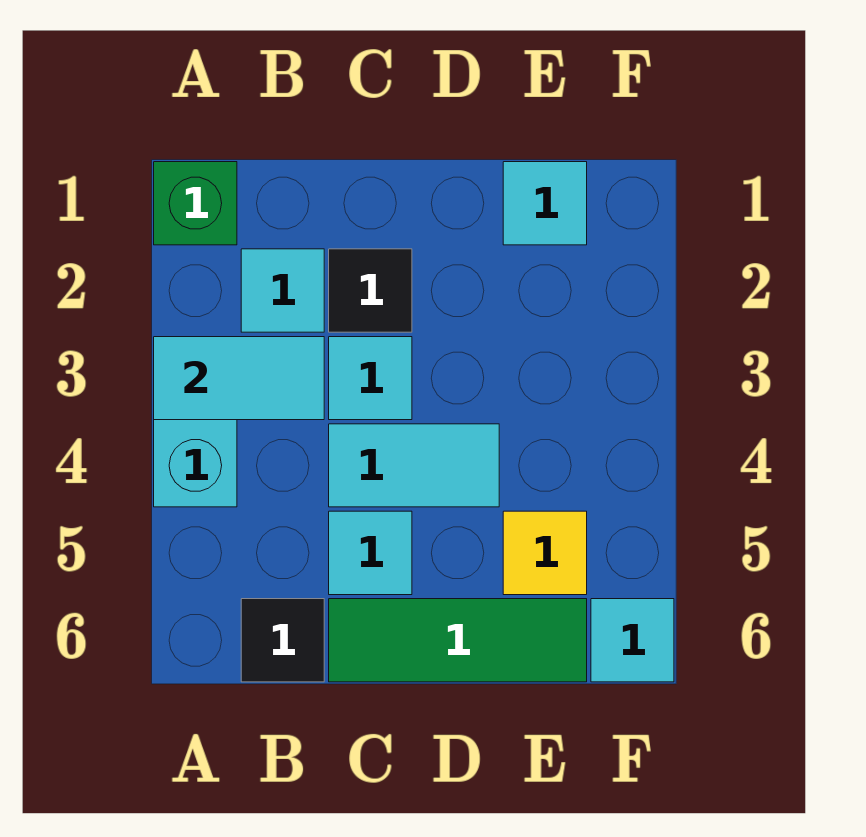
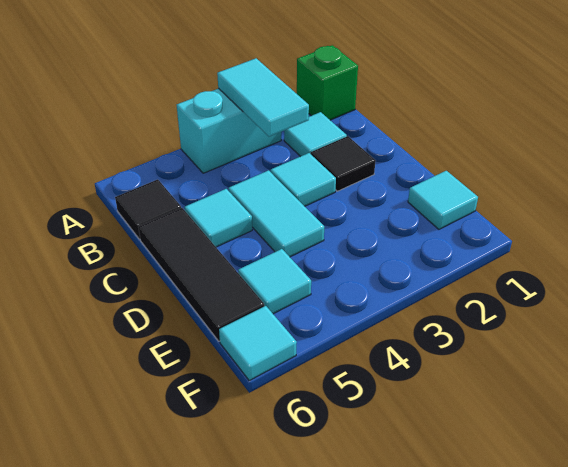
green tile C6:E6 level 1 -> black tile C6:E6 level 1
yellow tile E5 level 1 -> cyan tile E5 level 1

